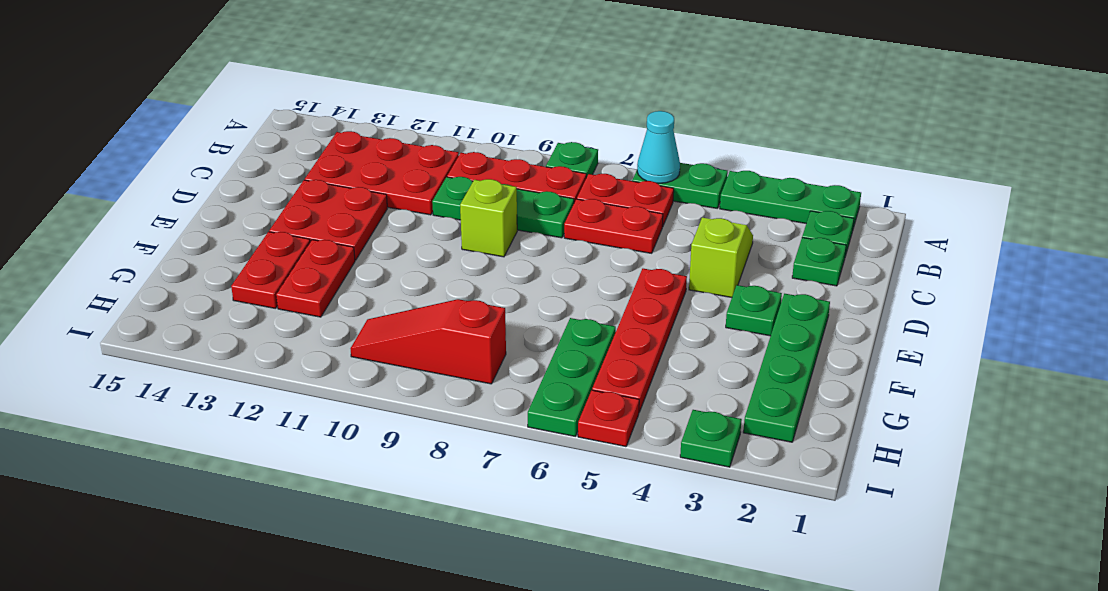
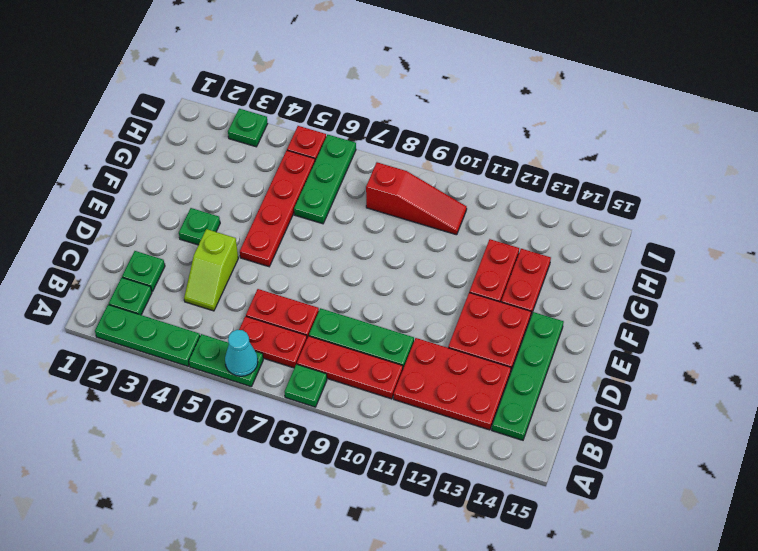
lime brick D9 level 1 -> none
green plate E2:H2 level 1 -> green plate B14:E14 level 1

